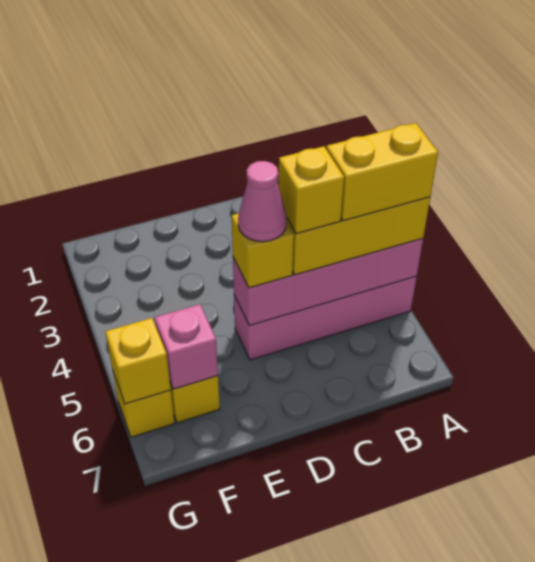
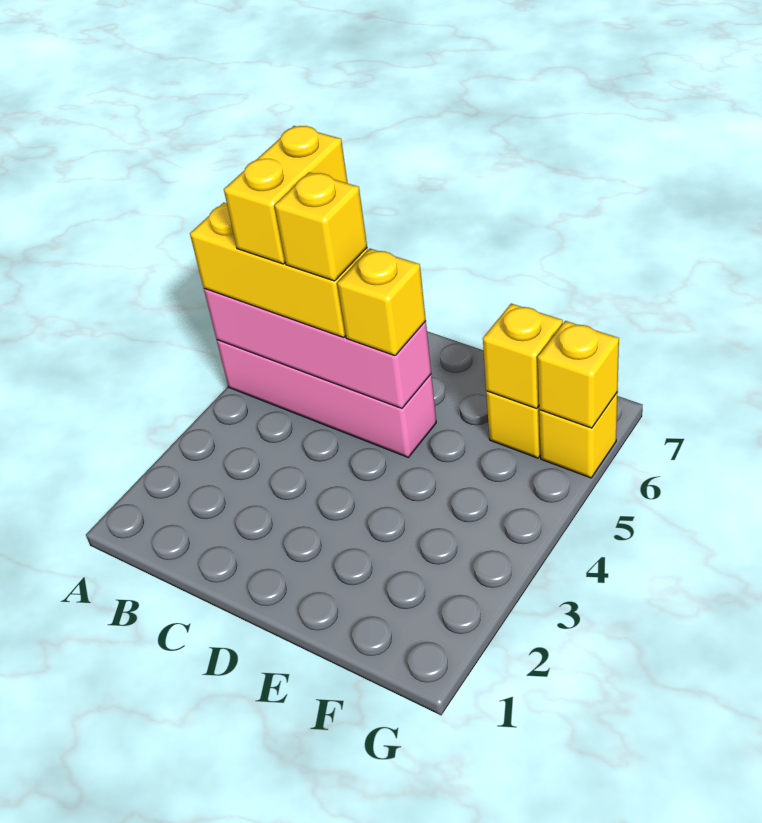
yellow brick A5:B5 level 4 -> yellow brick B5:B6 level 4
pink cone D5 level 4 -> none
pink brick F6 level 2 -> yellow brick F6 level 2

